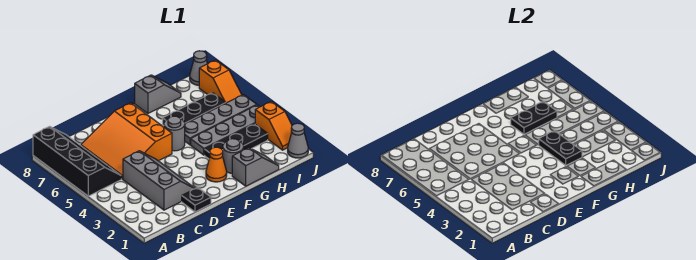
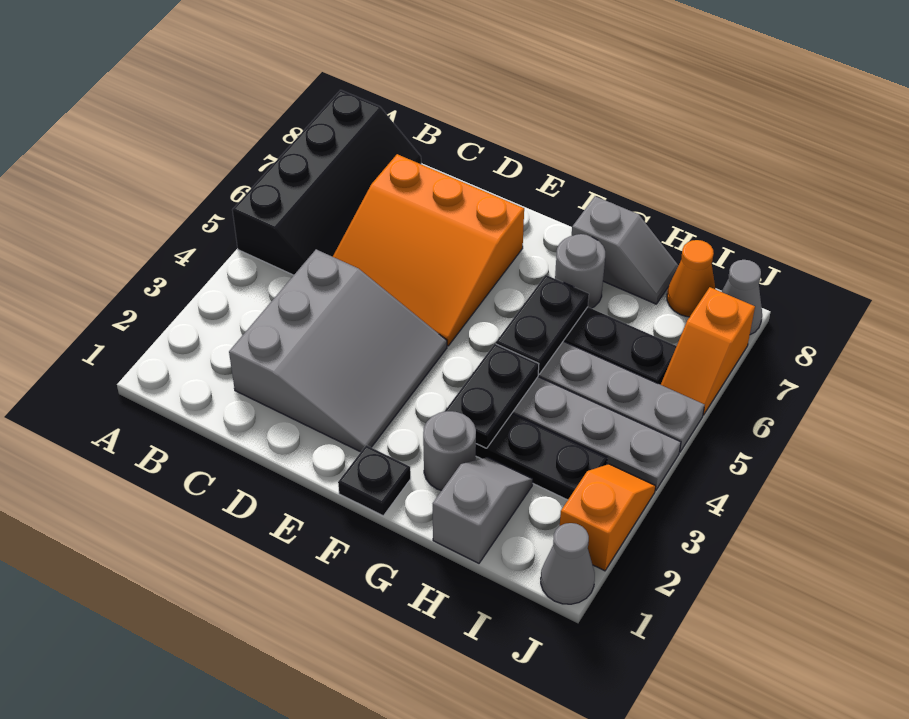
grey slope C2:D4 level 1 top C -> grey slope C2:E4 level 1 top C
orange slope C5:E7 level 1 top E -> orange slope C5:E7 level 1 top 7
black plate D1 level 1 -> black plate F1 level 1
orange cone F2 level 1 -> orange cone I8 level 1
grey round brick F5 level 1 -> grey round brick G7 level 1
grey slope G1:H1 level 1 top G -> grey slope H1:H2 level 1 top 1
black plate G6:H6 level 2 -> black plate G5:G6 level 2
orange slope J2:J3 level 1 top 3 -> orange slope J2:J3 level 1 top 2

